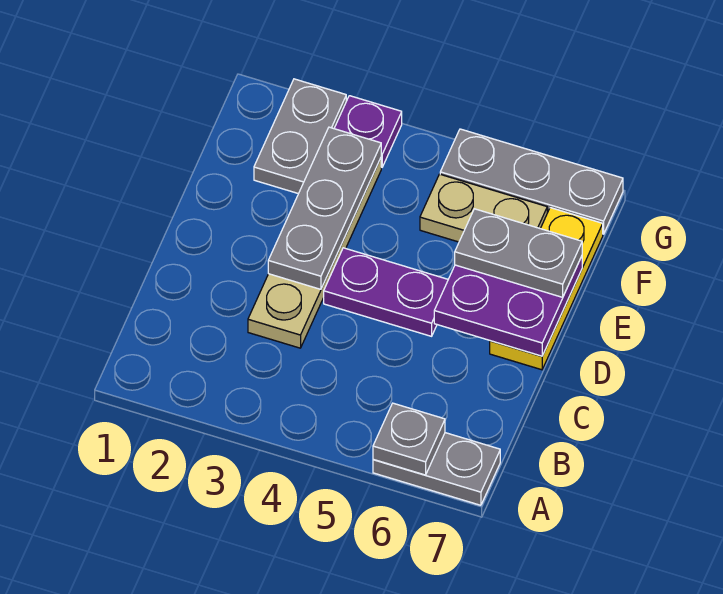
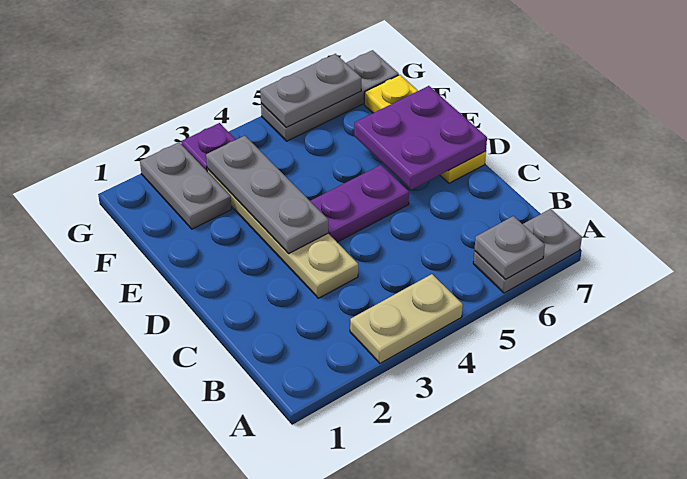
grey plate E6:E7 level 3 -> grey plate G5:G6 level 2
tan plate F5:F6 level 1 -> tan plate A3:A4 level 1

